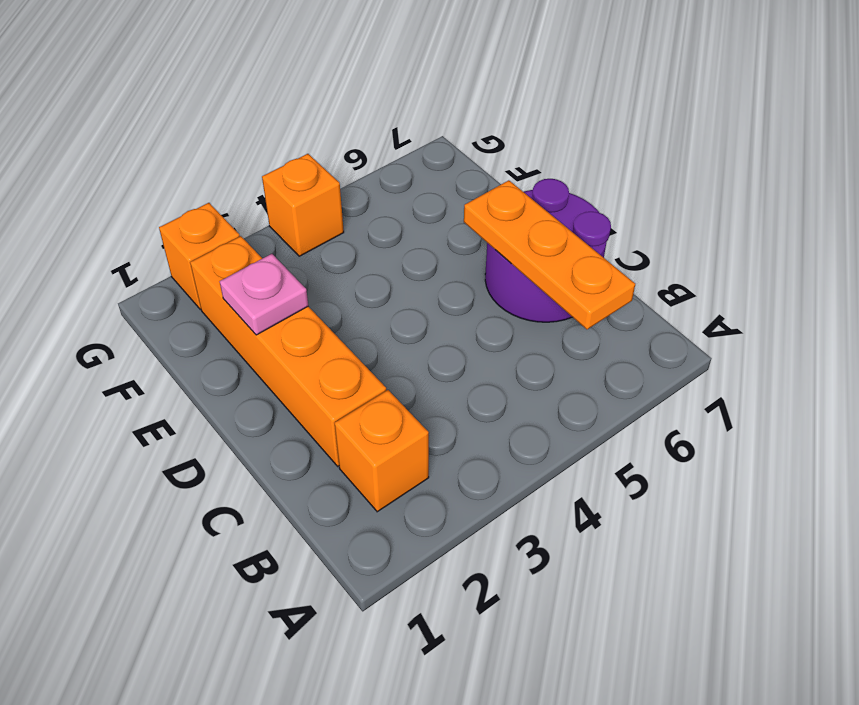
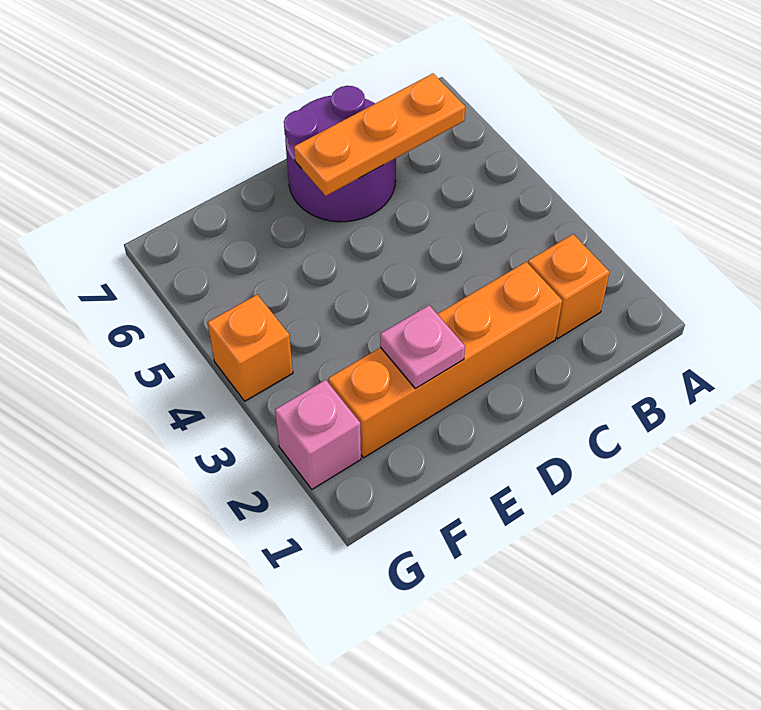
orange brick G2 level 1 -> pink brick G2 level 1

